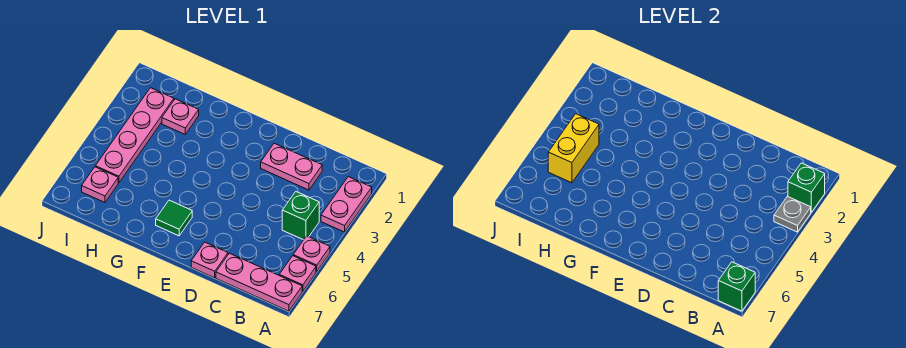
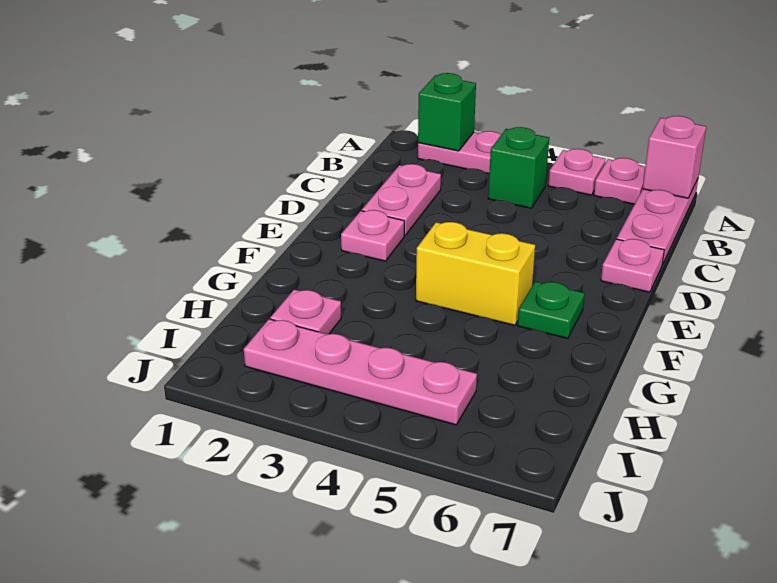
grey plate A3 level 2 -> none
green brick A7 level 2 -> pink brick A7 level 2
green tile F6 level 1 -> green plate F6 level 1
yellow brick I4:I5 level 2 -> yellow brick F4:F5 level 1
pink plate I6 level 1 -> pink plate E2 level 1

